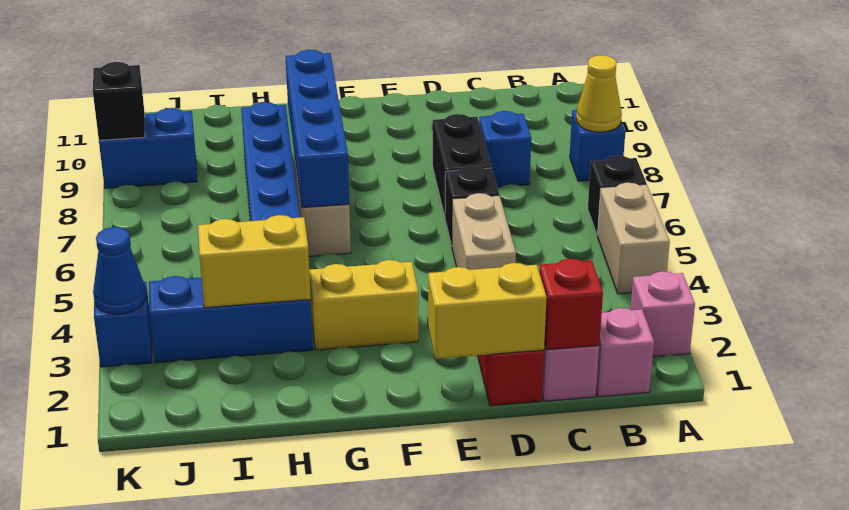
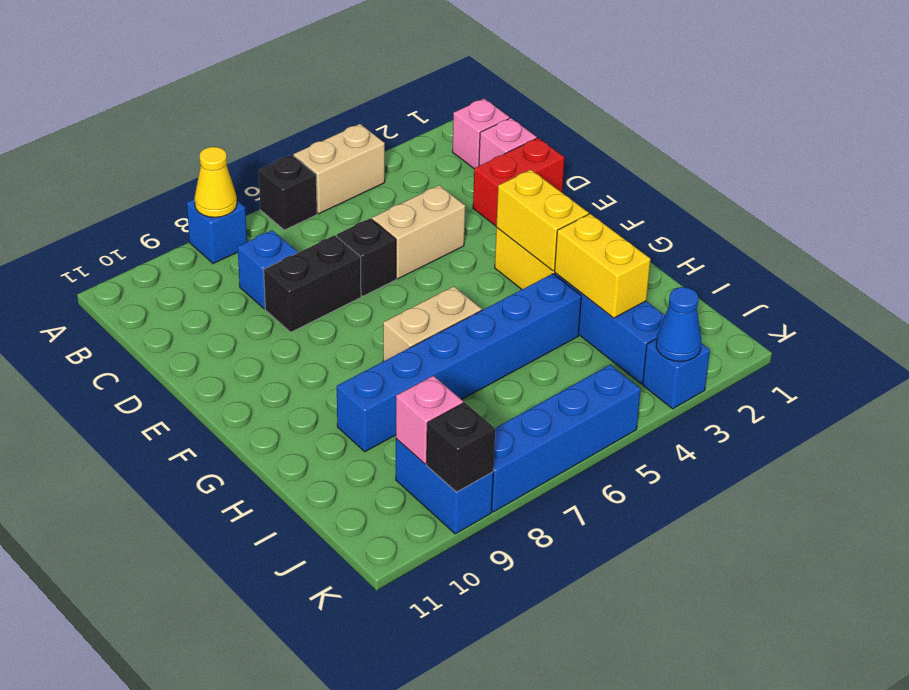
pink brick A2 level 1 -> pink brick J9 level 2
red brick C1 level 2 -> none
yellow brick D1:E1 level 2 -> yellow brick F3:G3 level 2
blue brick G6:G9 level 2 -> blue brick K5:K8 level 1

